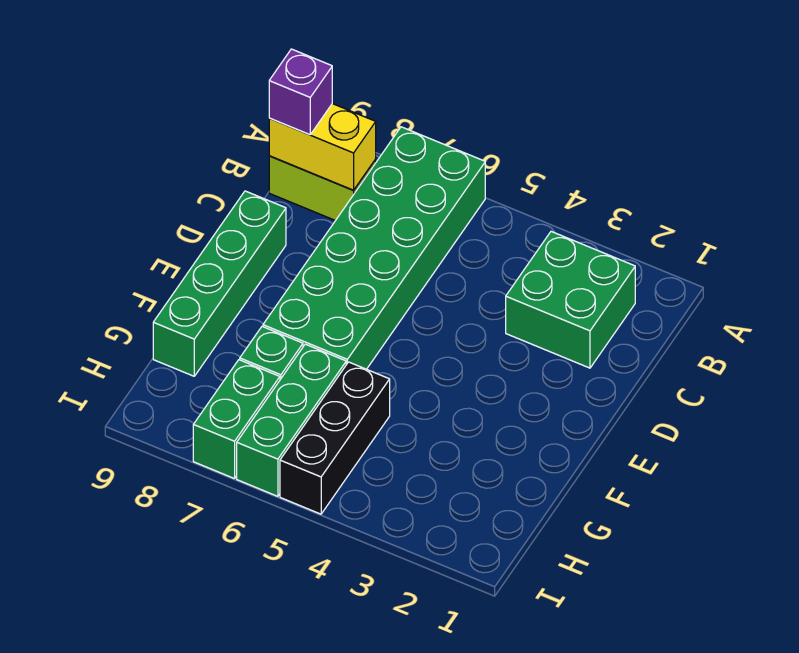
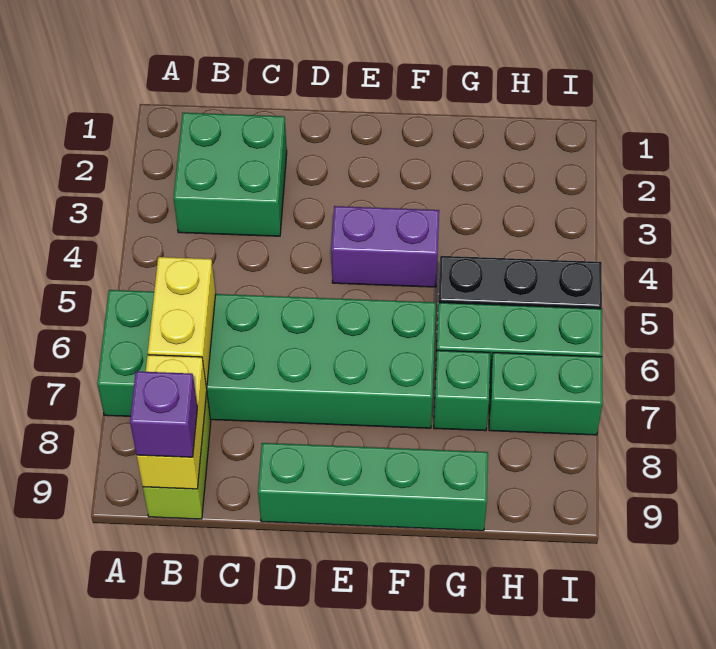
none -> yellow brick B6:B7 level 2
none -> purple brick E4:F4 level 1

